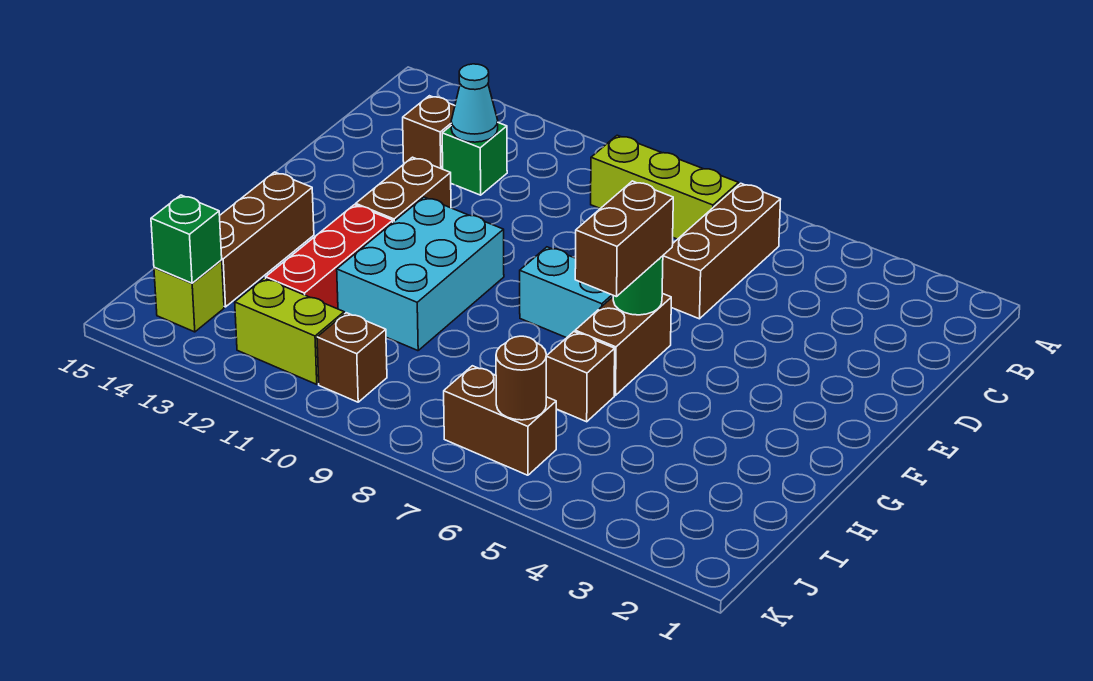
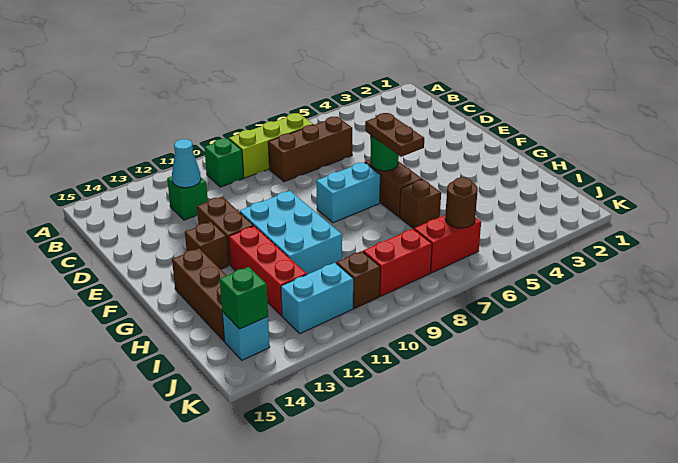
brown brick B6:D6 level 1 -> brown brick C6:C8 level 1
none -> green brick B10 level 1
brown brick C13 level 1 -> brown brick F13 level 1
brown brick F6:G6 level 3 -> brown plate F6:G6 level 3
brown brick J6:J7 level 1 -> red brick J6:J7 level 1
none -> red brick J8:J9 level 1
lime brick J11:J12 level 1 -> cyan brick J11:J12 level 1
lime brick J14 level 1 -> cyan brick J14 level 1

